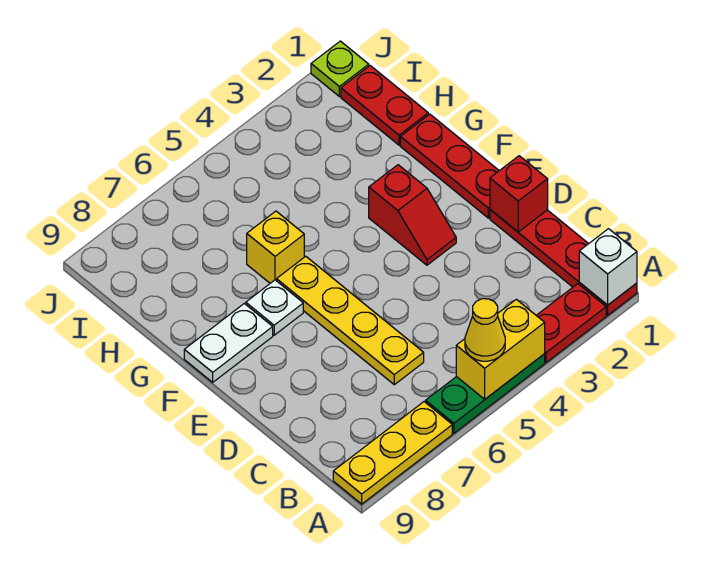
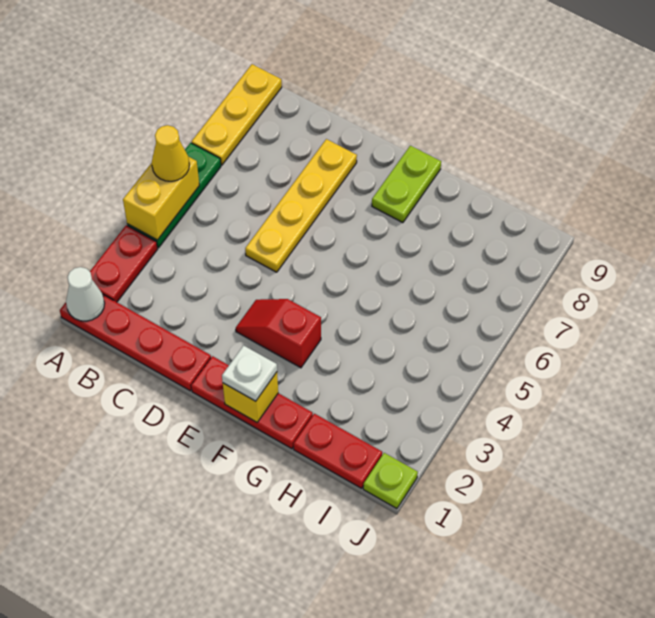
white brick A1 level 2 -> white cone A1 level 2
yellow plate C6:F6 level 1 -> yellow plate D5:D8 level 1
red brick D1 level 2 -> none
white plate F7 level 1 -> white plate F1 level 3
white plate F8:F9 level 1 -> lime plate F8:F9 level 1
yellow brick G6 level 1 -> yellow brick F1 level 2

